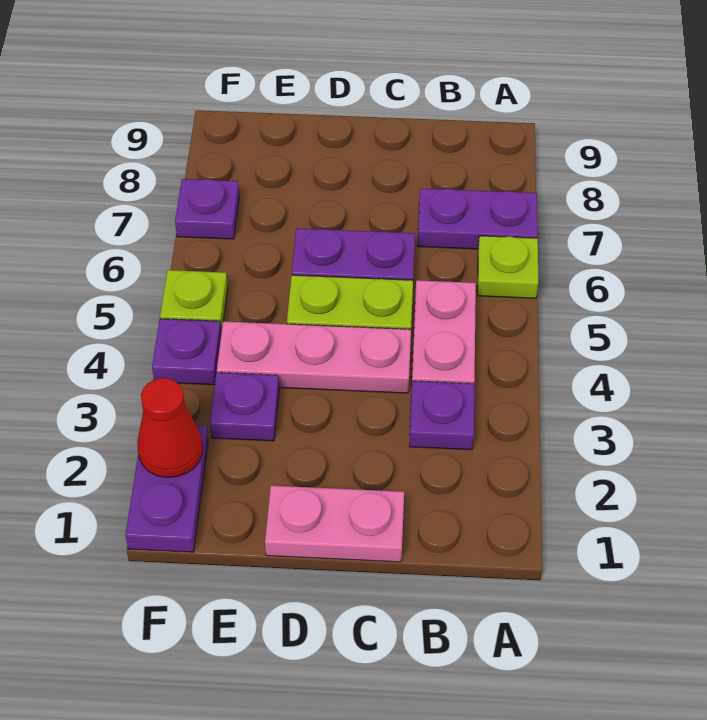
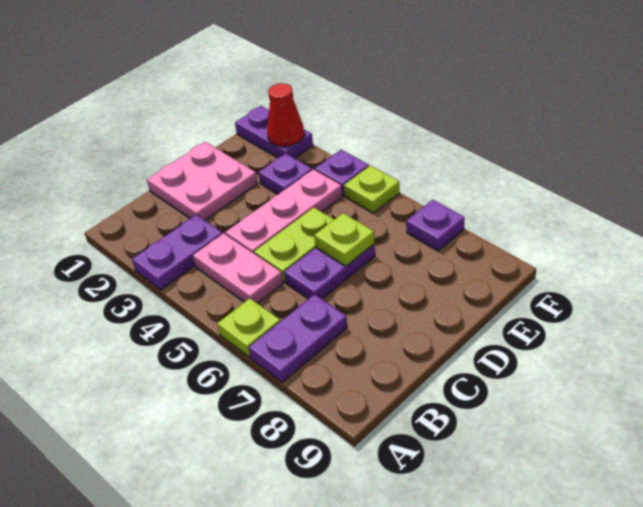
purple plate B3 level 1 -> purple plate A3:B3 level 1
pink plate C1:D1 level 1 -> pink plate C1:D2 level 1
none -> lime plate D6 level 2

